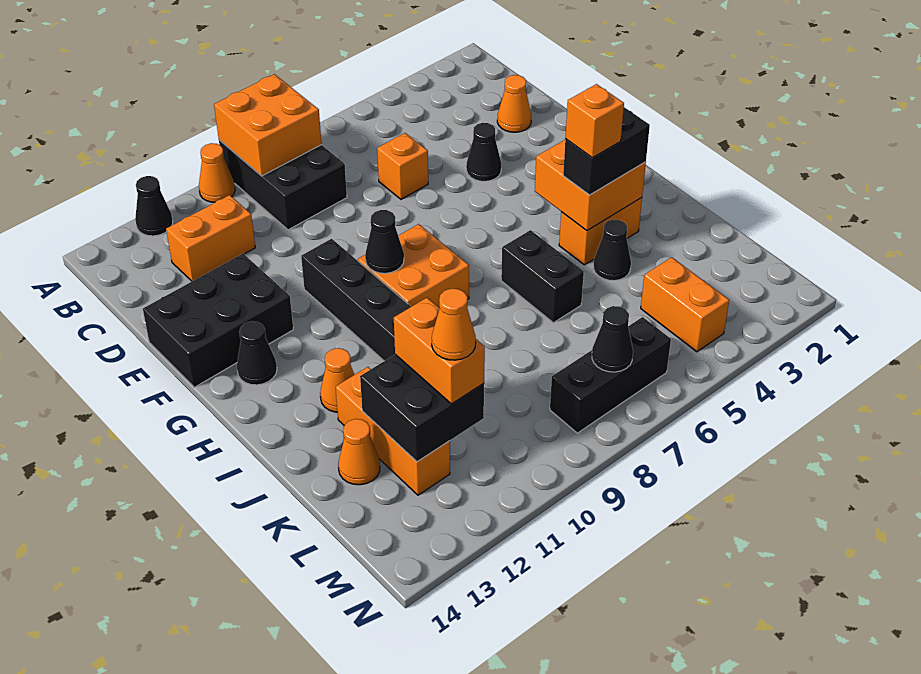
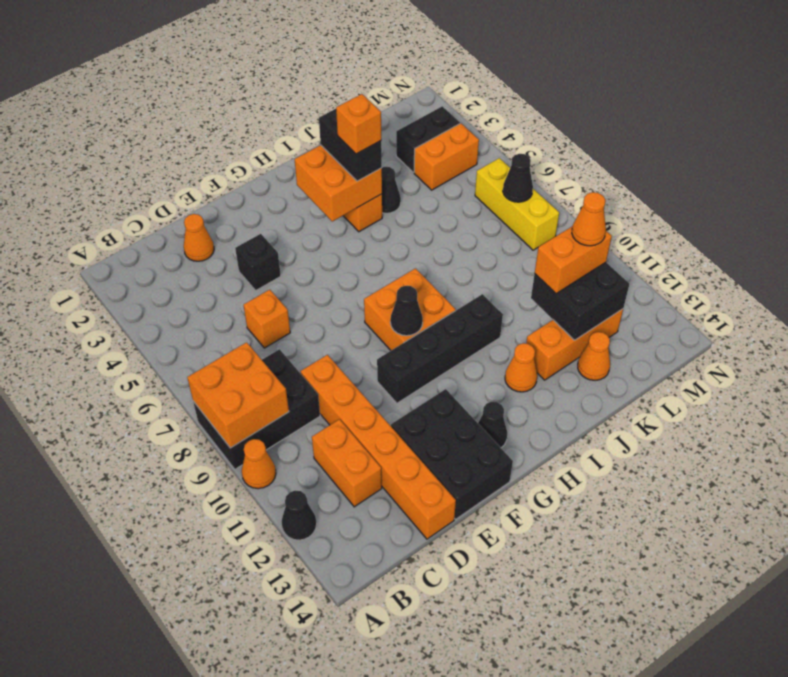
none -> orange brick D9:D14 level 1
black cone E4 level 1 -> black brick E4 level 1
black brick I6:J6 level 1 -> black brick L3:M3 level 1
black brick M6:M8 level 1 -> yellow brick M6:M8 level 1

